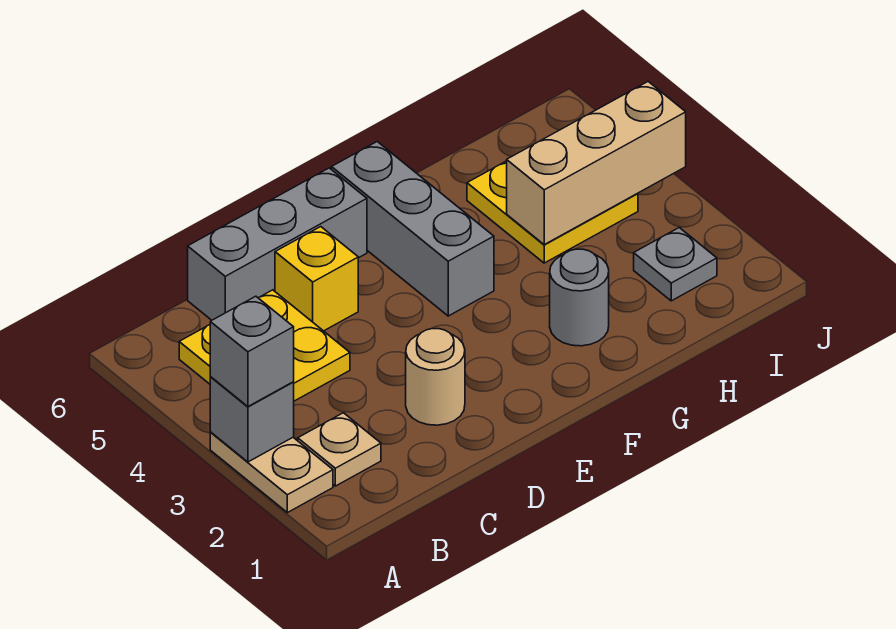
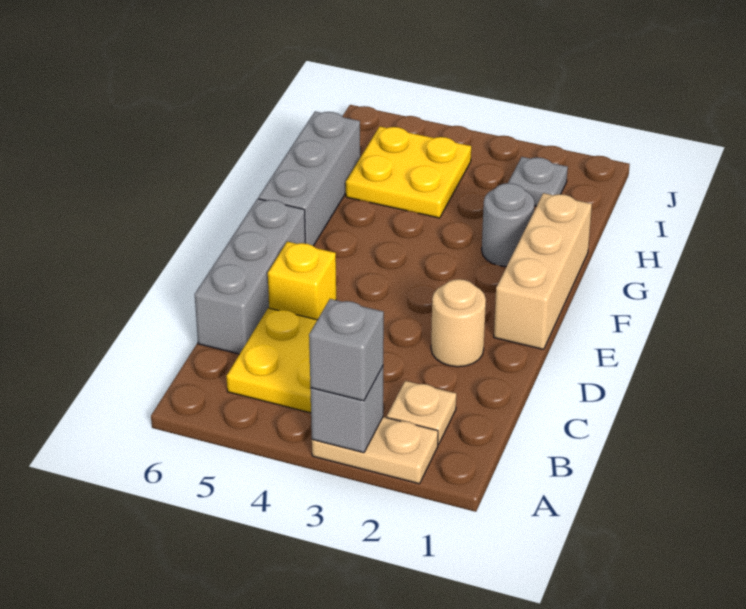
grey brick F4:F6 level 1 -> grey brick F6:H6 level 1
tan brick H4:J4 level 2 -> tan brick E1:G1 level 1

